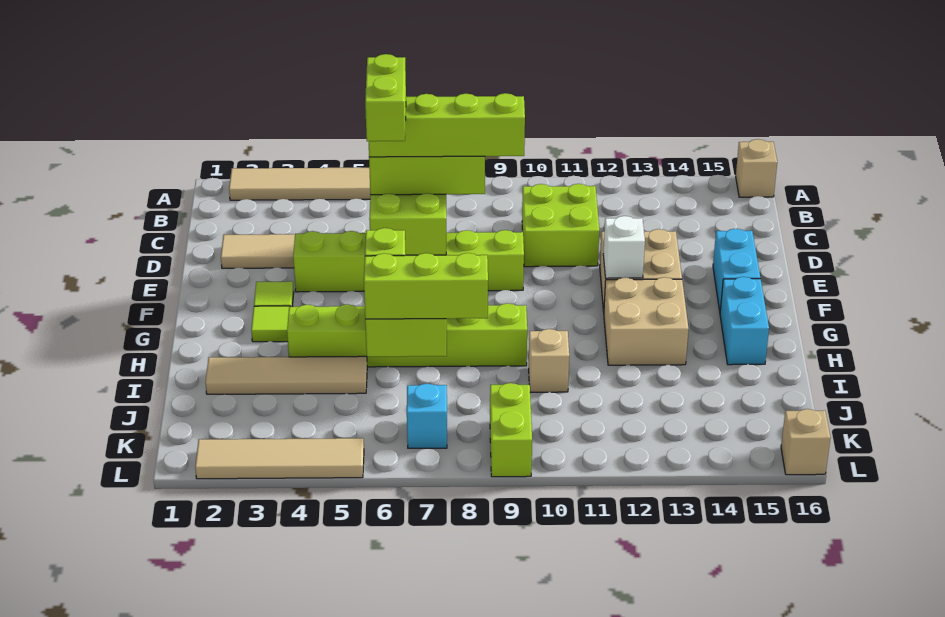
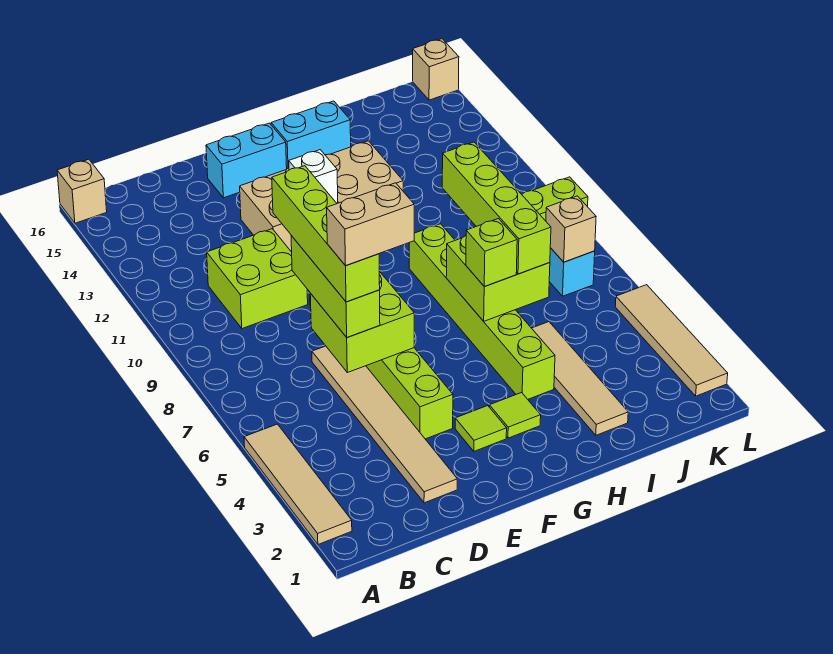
lime brick D6:E6 level 5 -> tan brick D6:E6 level 5
lime brick I6:I8 level 3 -> lime brick I6:I9 level 3
tan brick I10 level 1 -> tan brick K7 level 2

